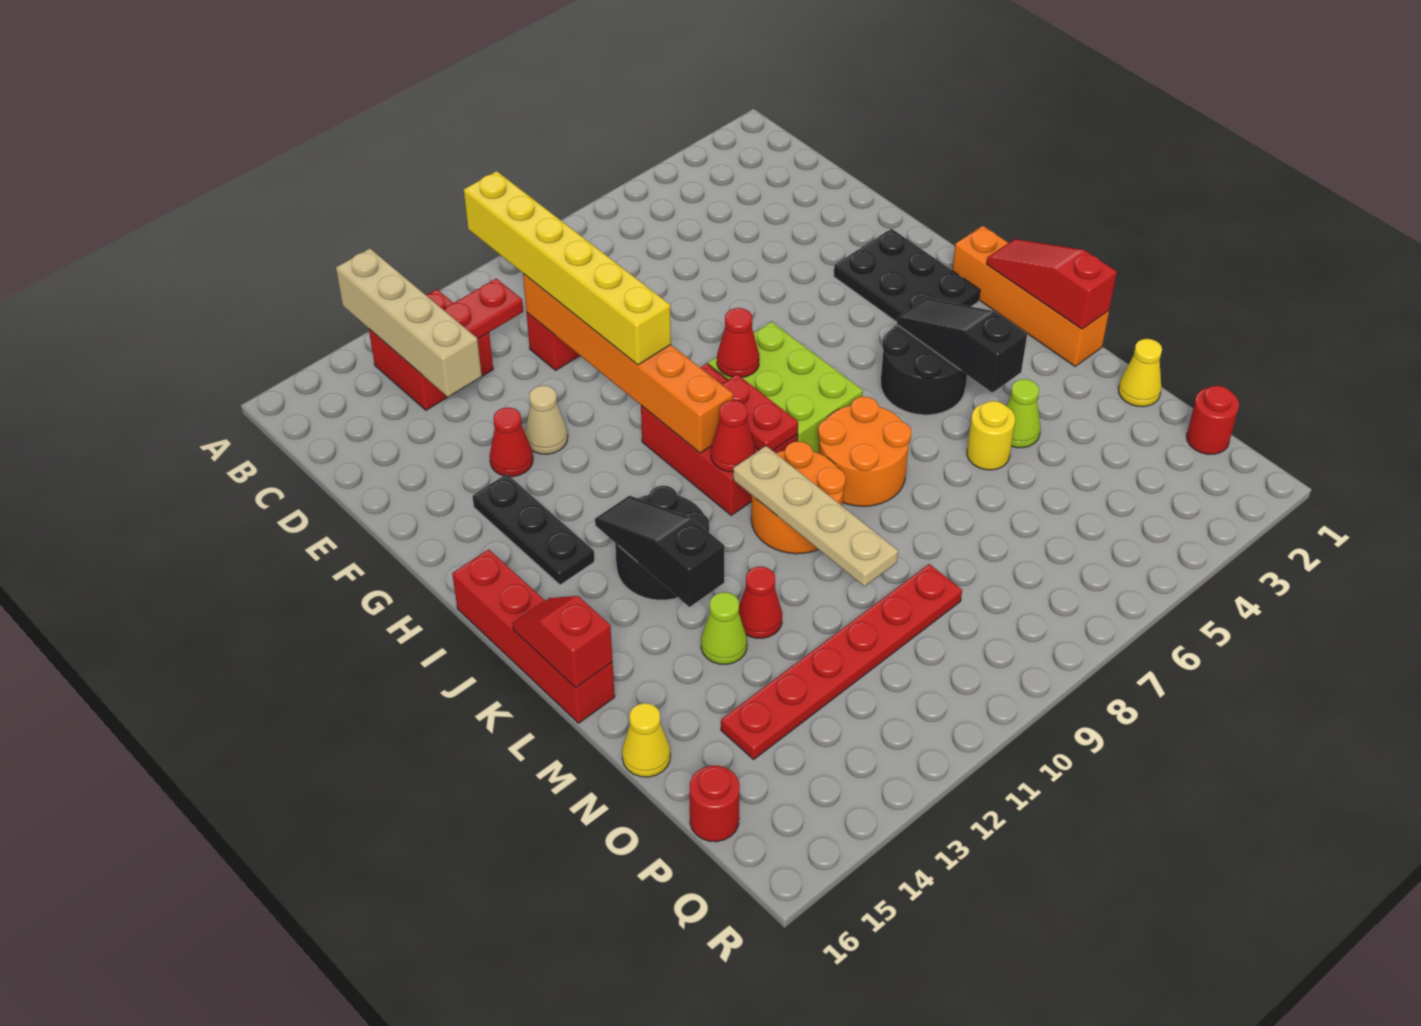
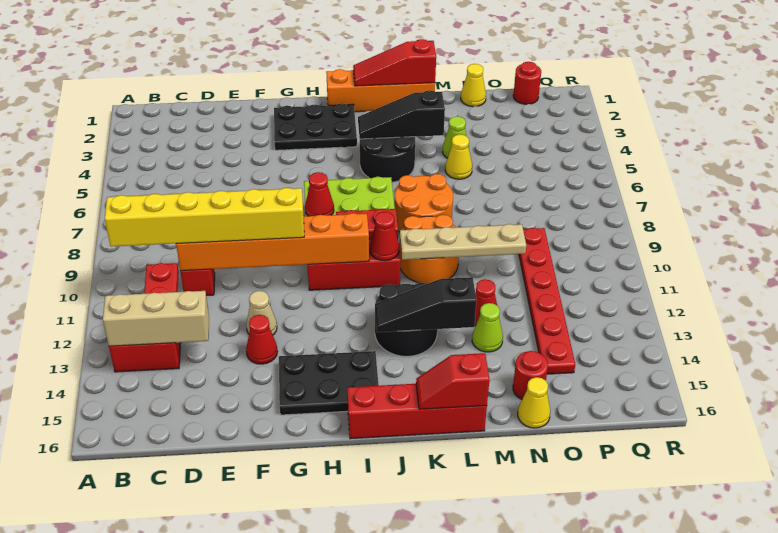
tan brick A13:D13 level 2 -> tan brick B13:D13 level 2
black plate G14:I14 level 1 -> black plate G14:I15 level 1
yellow round brick M5 level 1 -> yellow cone M5 level 1
red round brick P16 level 1 -> red round brick N15 level 1

